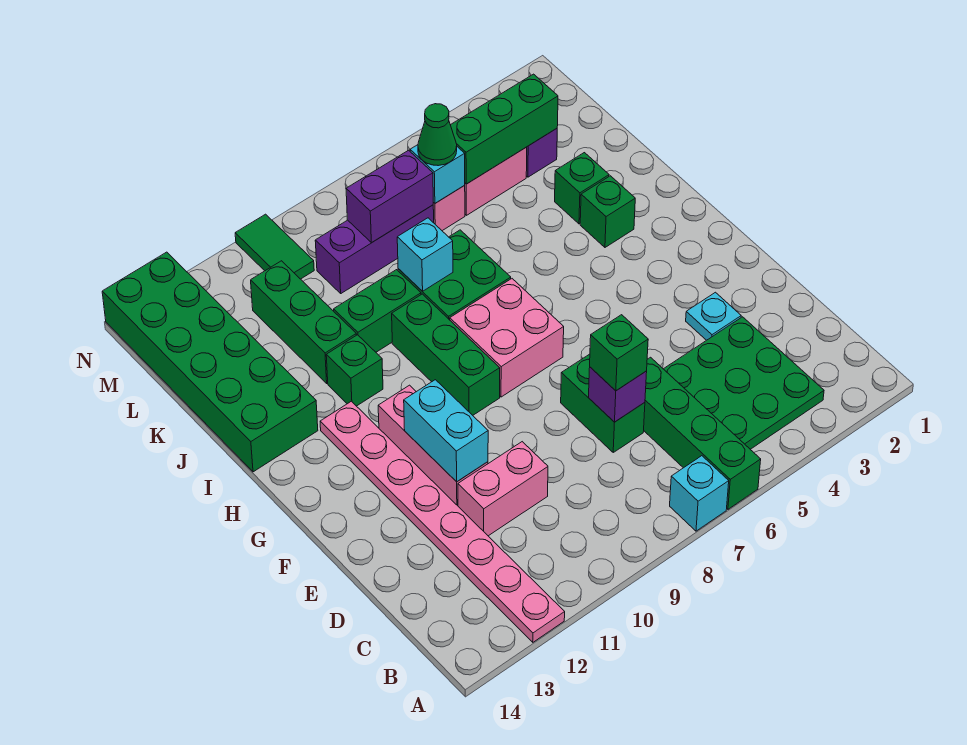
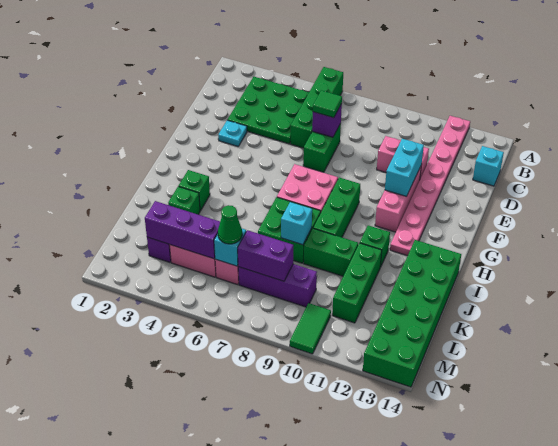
cyan brick A7 level 1 -> cyan brick C14 level 1
green brick D7 level 3 -> green tile D7 level 3
green brick L3:L5 level 2 -> purple brick L3:L5 level 2

